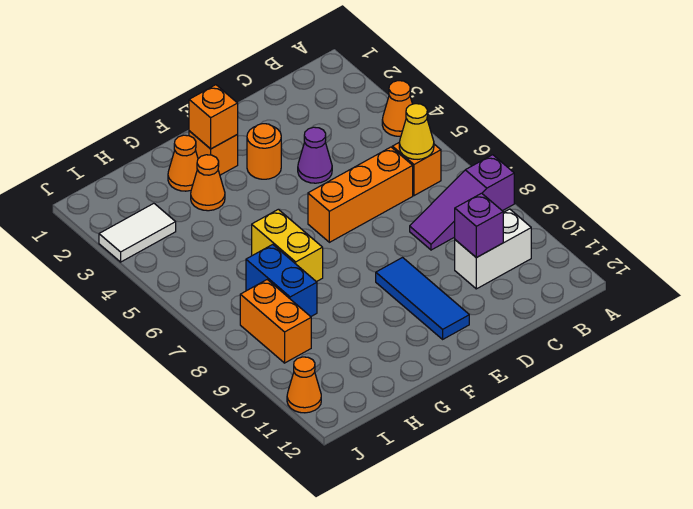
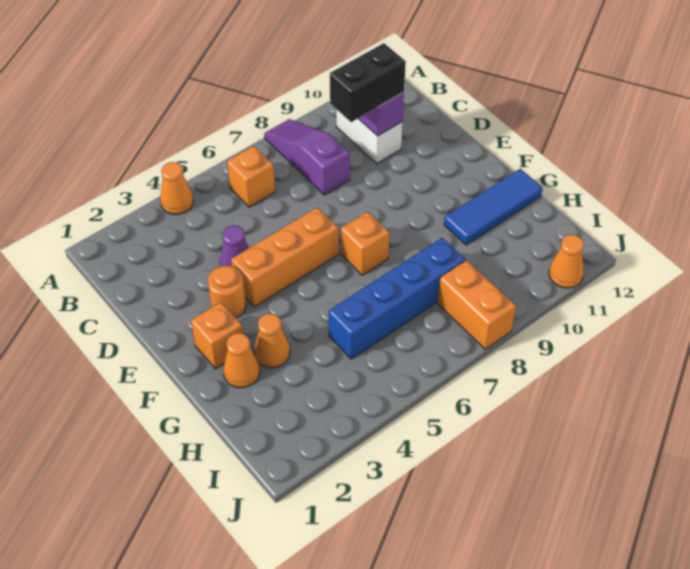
purple slope A8:C8 level 1 top A -> purple slope A8:C8 level 1 top C
yellow cone B6 level 2 -> none
orange brick C6:E6 level 1 -> orange brick E4:E6 level 1
none -> black brick C9:C10 level 3
blue tile E9:E11 level 1 -> blue tile G10:G12 level 1
orange brick F2 level 2 -> orange brick F7 level 1
yellow brick G6:G7 level 1 -> none
blue brick H7:H8 level 1 -> blue brick H5:H8 level 1
white tile I3:J3 level 1 -> none
orange brick I8:I9 level 1 -> orange brick I8:J8 level 1

